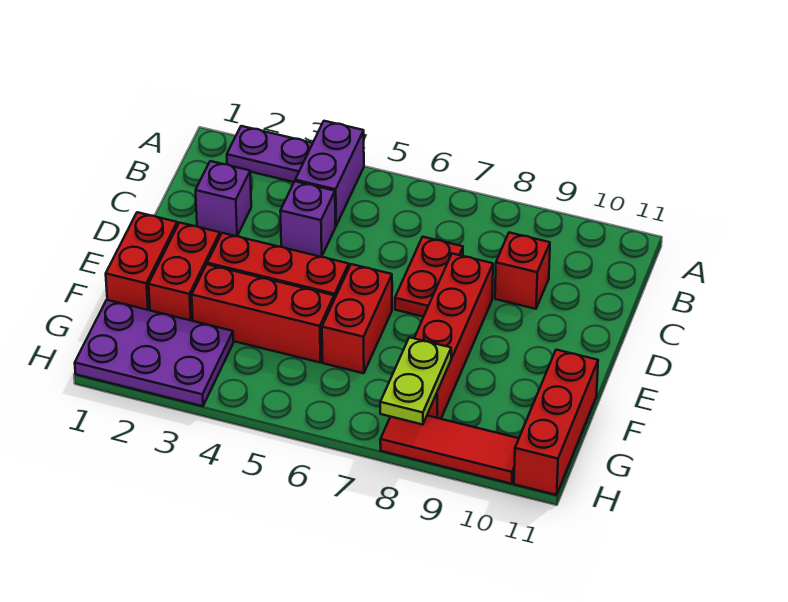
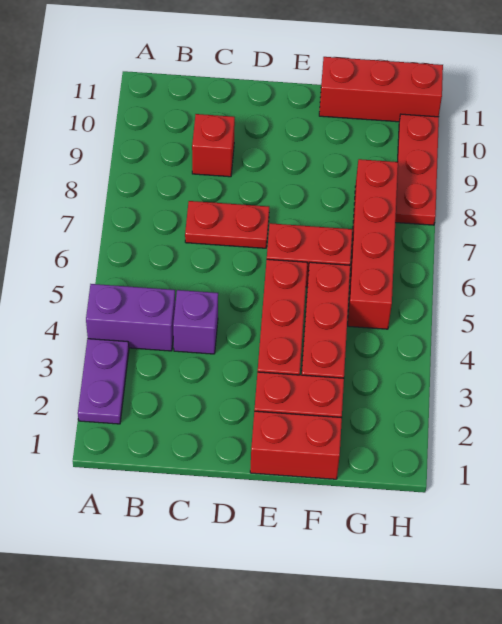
purple brick C2 level 1 -> none
red brick D8:G8 level 1 -> red brick G5:G8 level 1
purple plate G1:H3 level 1 -> none
lime plate G8:H8 level 2 -> none
red tile H8:H10 level 1 -> red plate H8:H10 level 1

